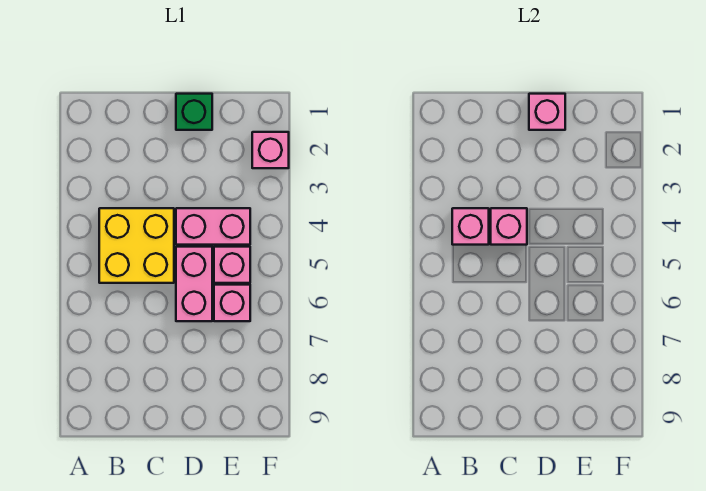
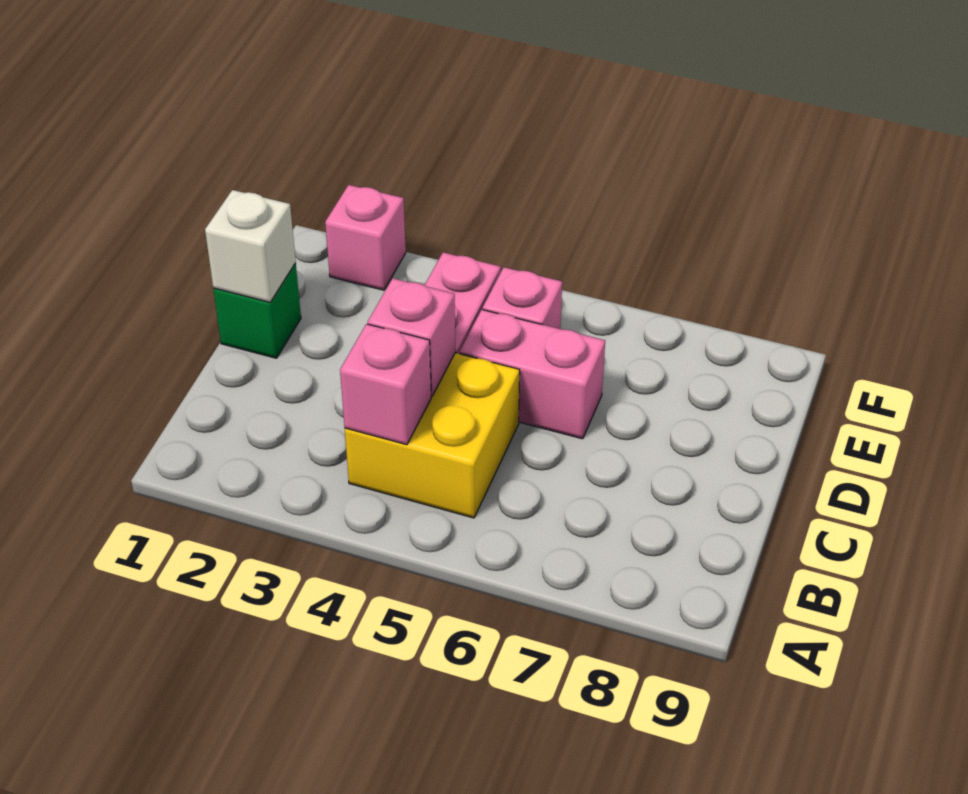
pink brick D1 level 2 -> white brick D1 level 2
pink brick E6 level 1 -> none

